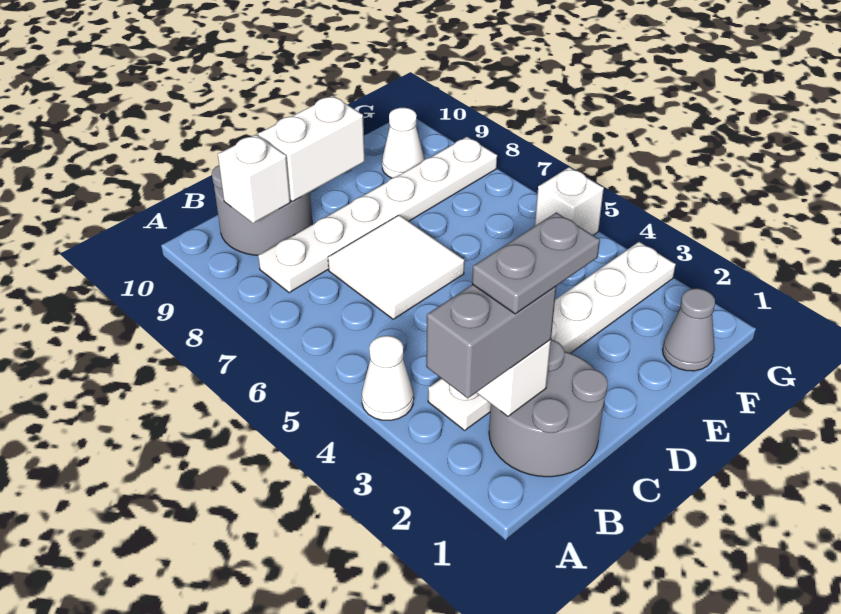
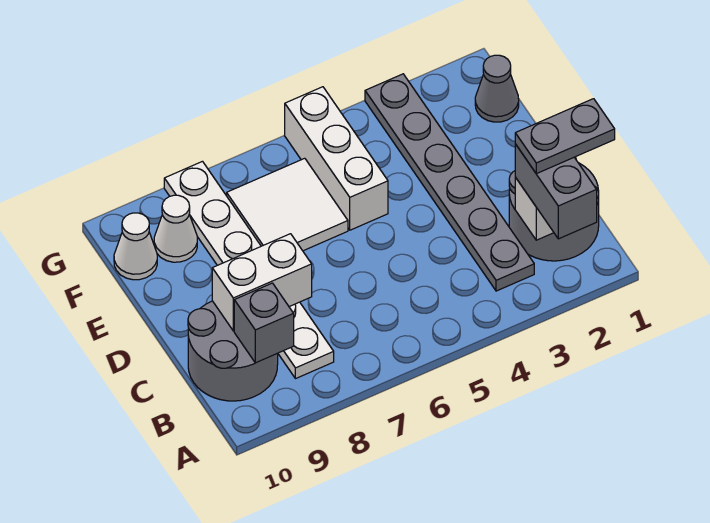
white cone A4 level 1 -> white cone F10 level 1
grey plate B2:C2 level 4 -> grey plate B1:B2 level 4
white plate B3:G3 level 1 -> grey plate B3:G3 level 1
white brick B9 level 2 -> grey brick B9 level 2
white tile C6:D7 level 1 -> white tile E6:F7 level 1
white brick C9:D9 level 2 -> white brick C8:C9 level 2
white brick G5 level 1 -> white brick E5:G5 level 1

